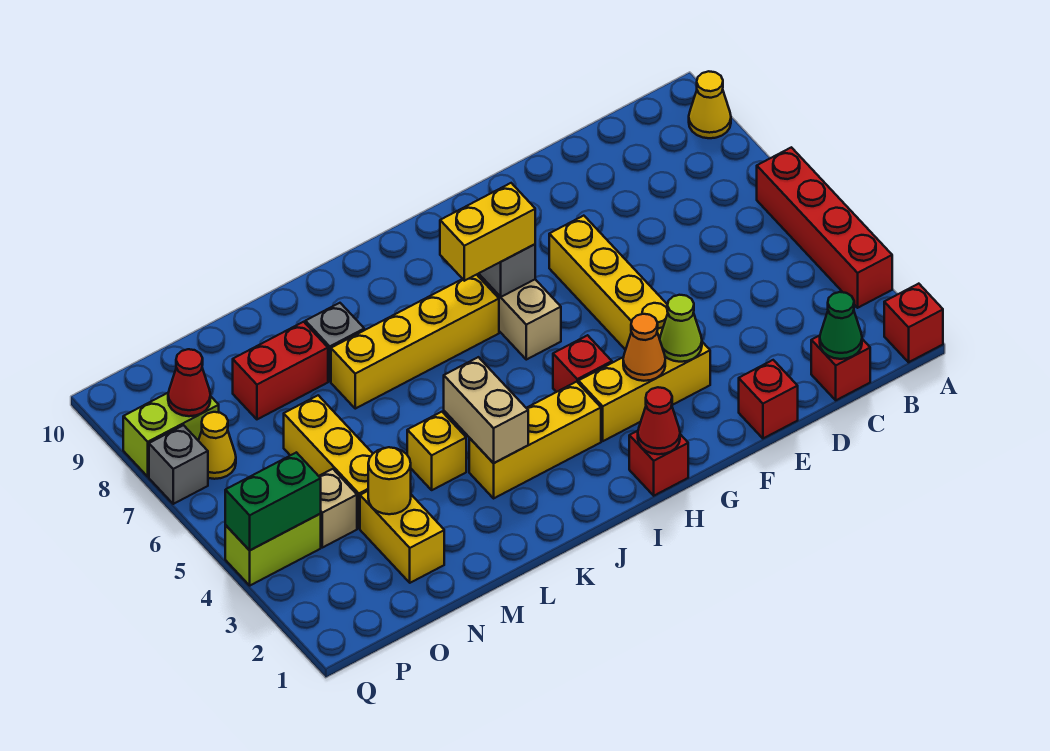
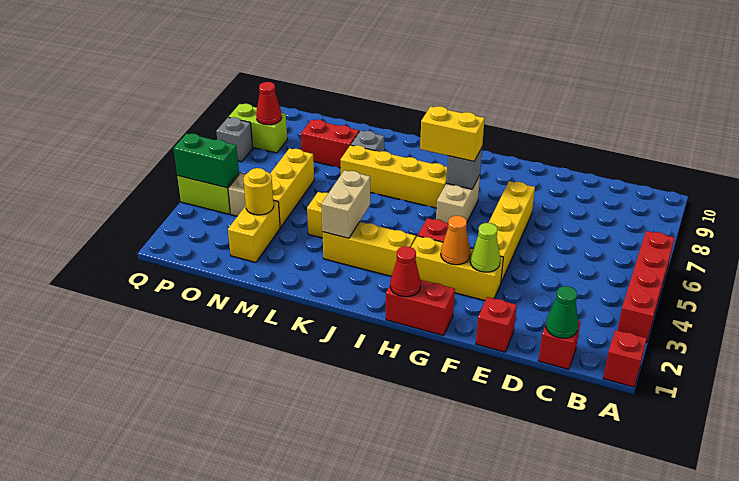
yellow cone A9 level 1 -> none
red brick H1 level 1 -> red brick G1:H1 level 1
yellow cone P7 level 1 -> none

